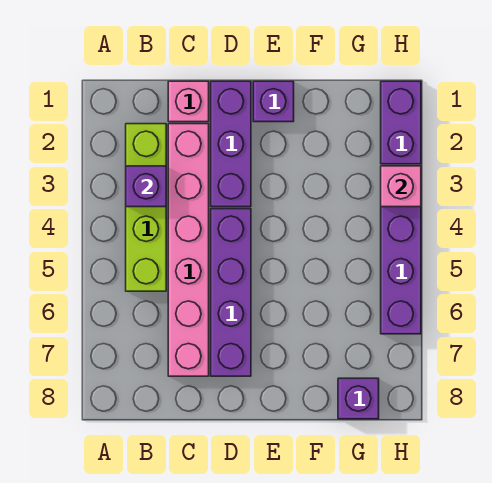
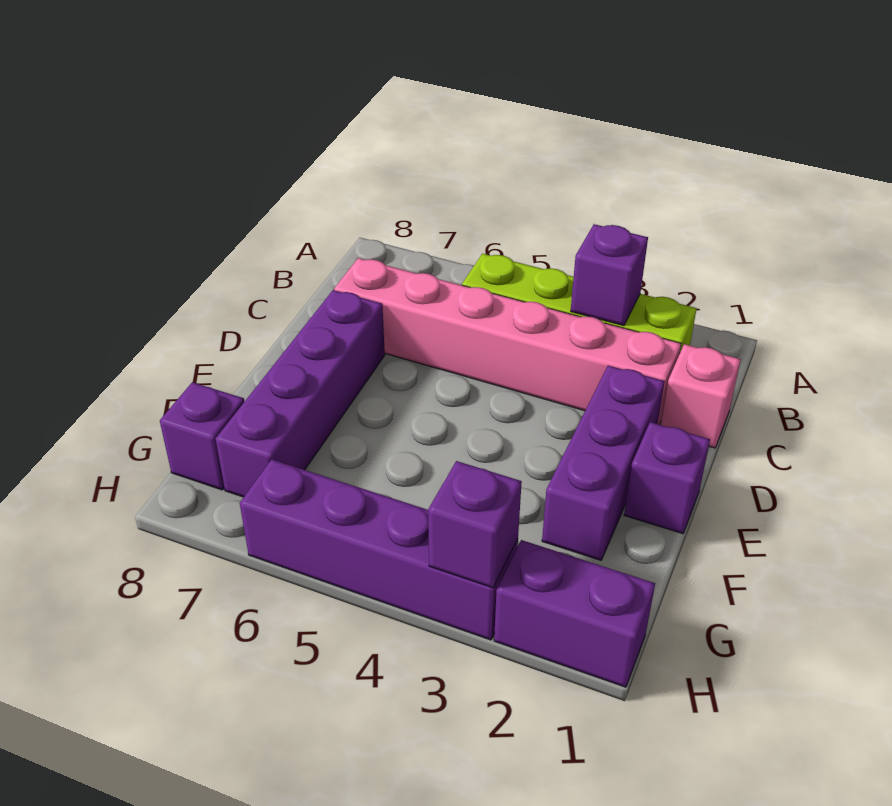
purple brick D1:D3 level 1 -> purple brick D2:F2 level 1
purple brick D4:D7 level 1 -> purple brick D7:G7 level 1
pink brick H3 level 2 -> purple brick H3 level 2

